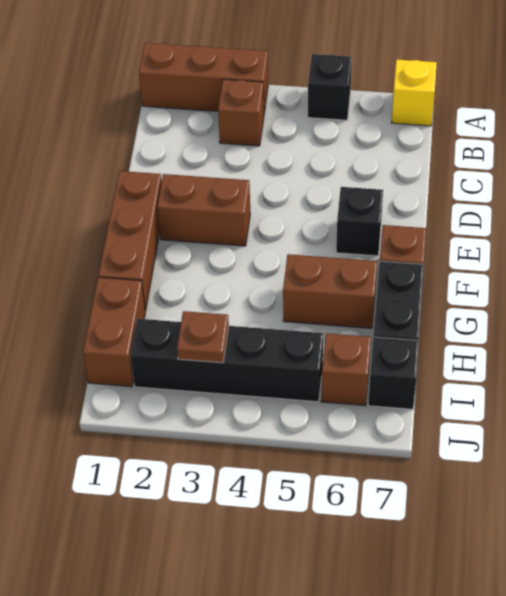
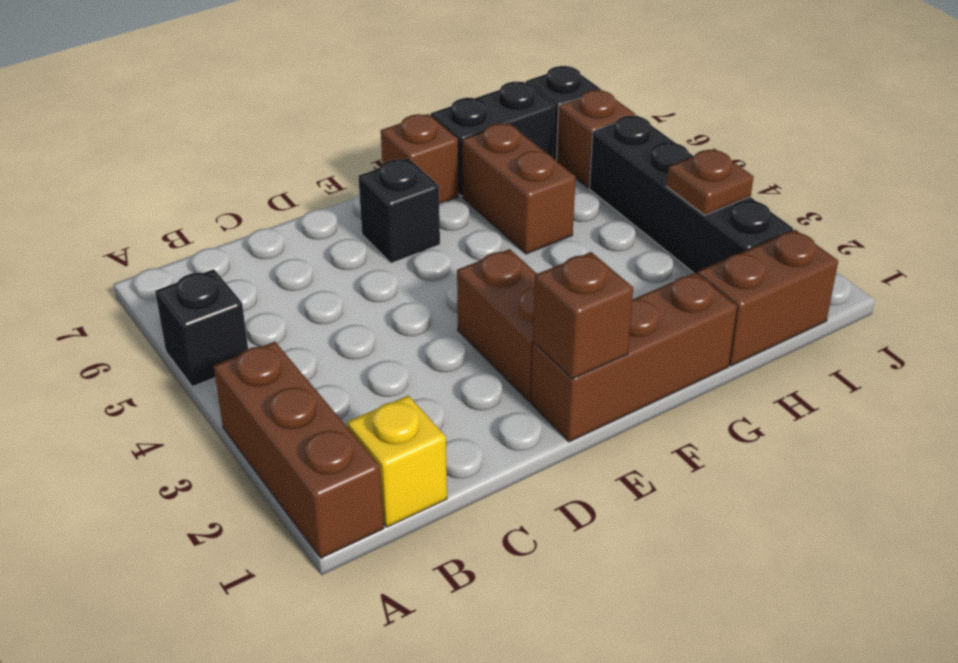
yellow brick A7 level 1 -> yellow brick B1 level 1
brown brick B3 level 1 -> brown brick E1 level 2

